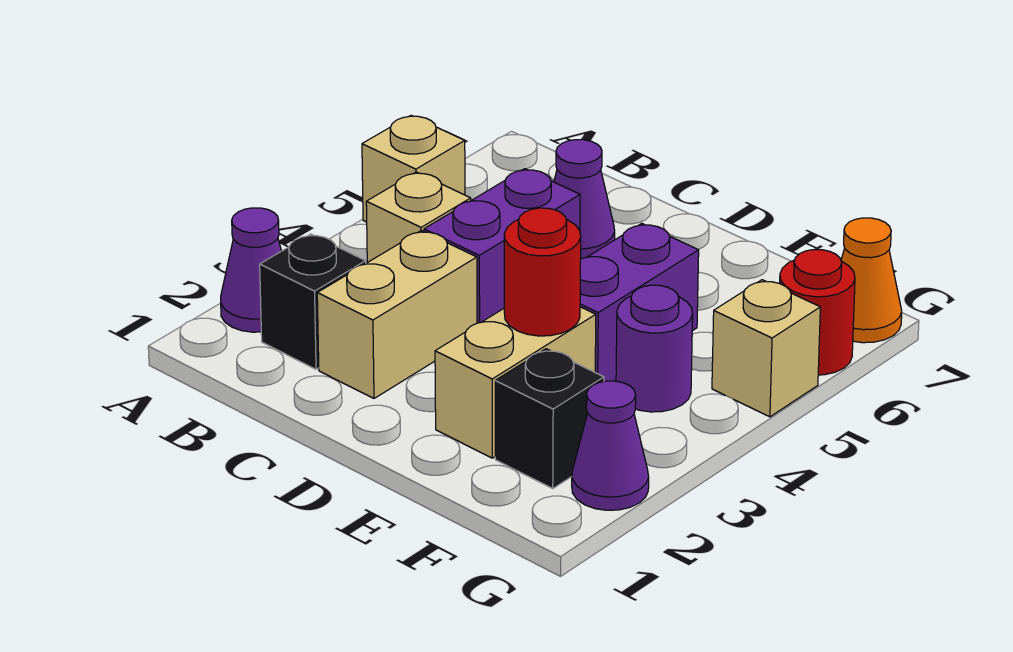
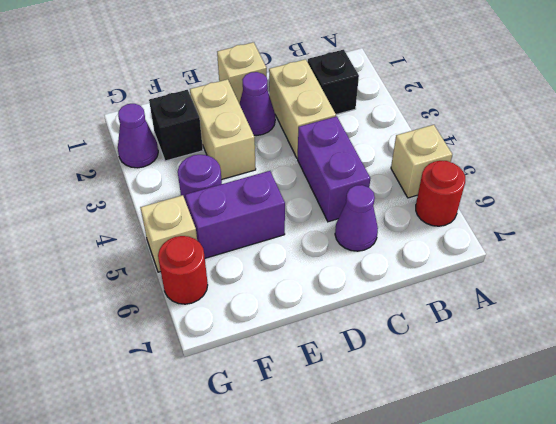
purple cone A2 level 1 -> purple cone D2 level 1
tan brick B4 level 1 -> tan brick D1 level 1
red round brick E3 level 2 -> red round brick A6 level 1
purple brick E4:E5 level 1 -> purple brick E5:F5 level 1
orange cone G7 level 1 -> none

